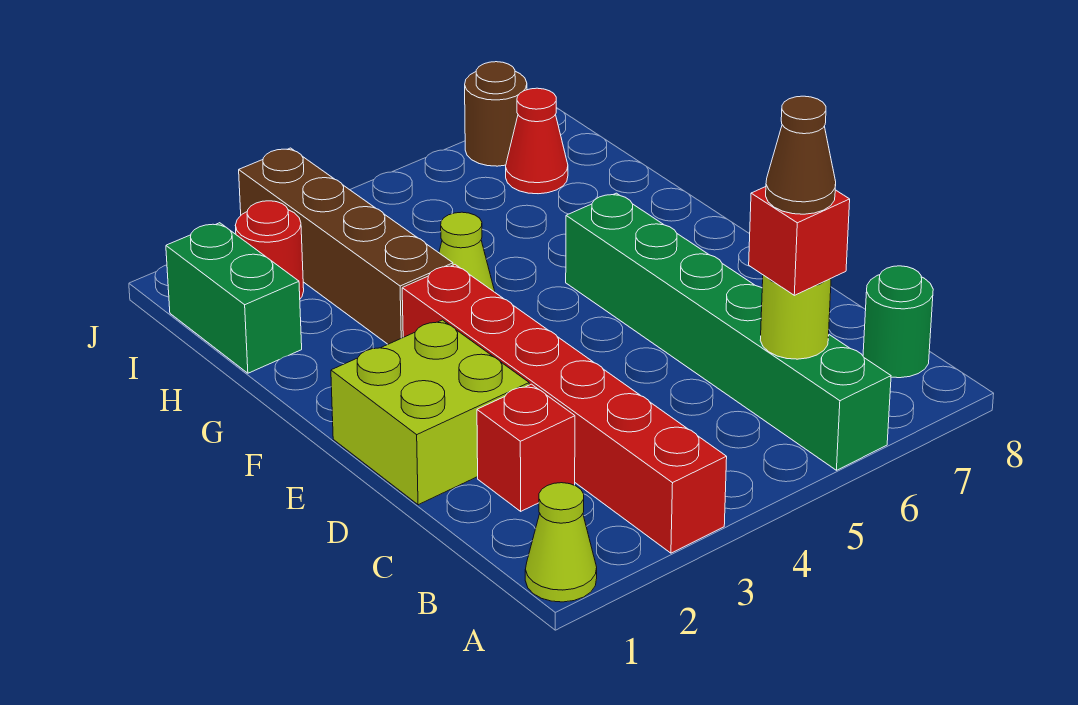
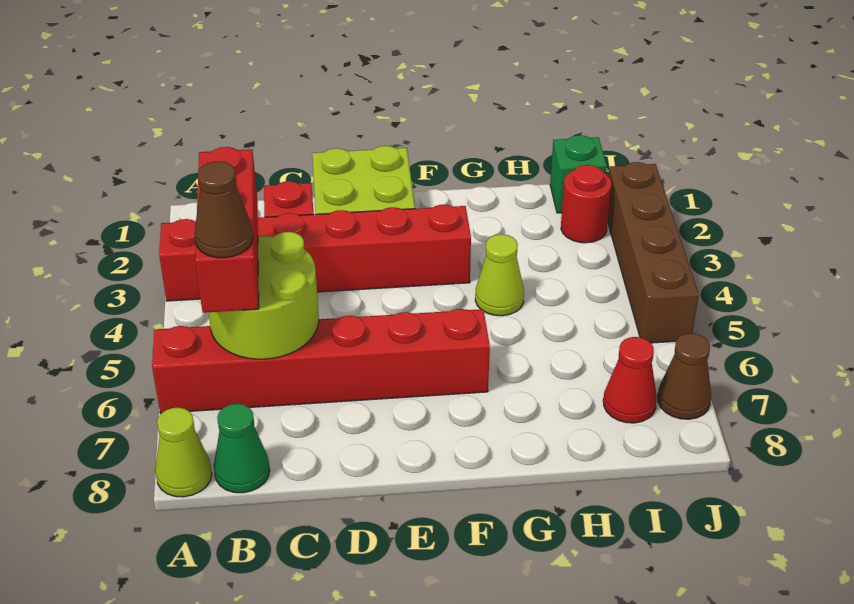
lime cone A1 level 1 -> lime cone A8 level 1
green brick A6:F6 level 1 -> red brick A6:F6 level 1
lime round brick B6 level 2 -> lime round brick B5:C6 level 2
red brick B6 level 3 -> red brick B4:B6 level 3
green round brick B8 level 1 -> green cone B8 level 1
brown brick G3:J3 level 1 -> brown brick J2:J5 level 1
green brick H1:I1 level 1 -> green brick I1 level 1
brown round brick J7 level 1 -> brown cone J7 level 1

